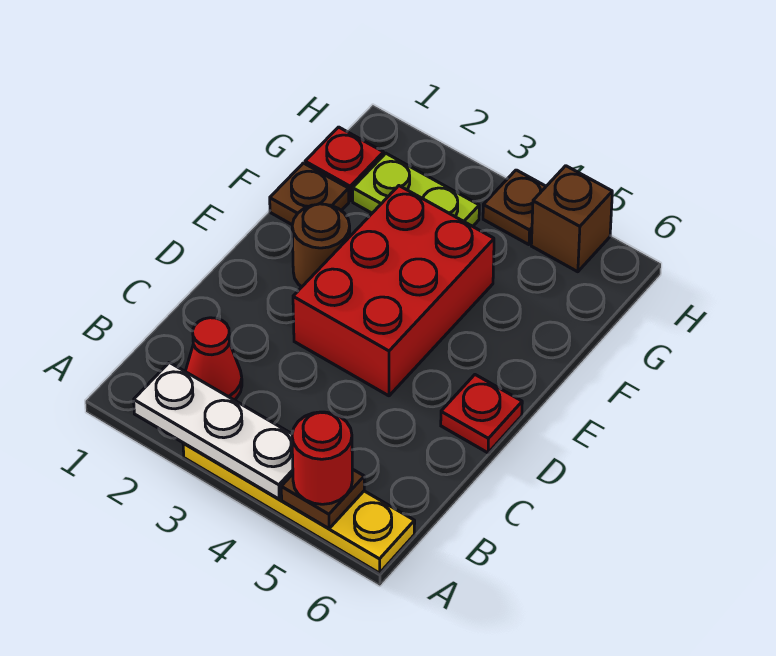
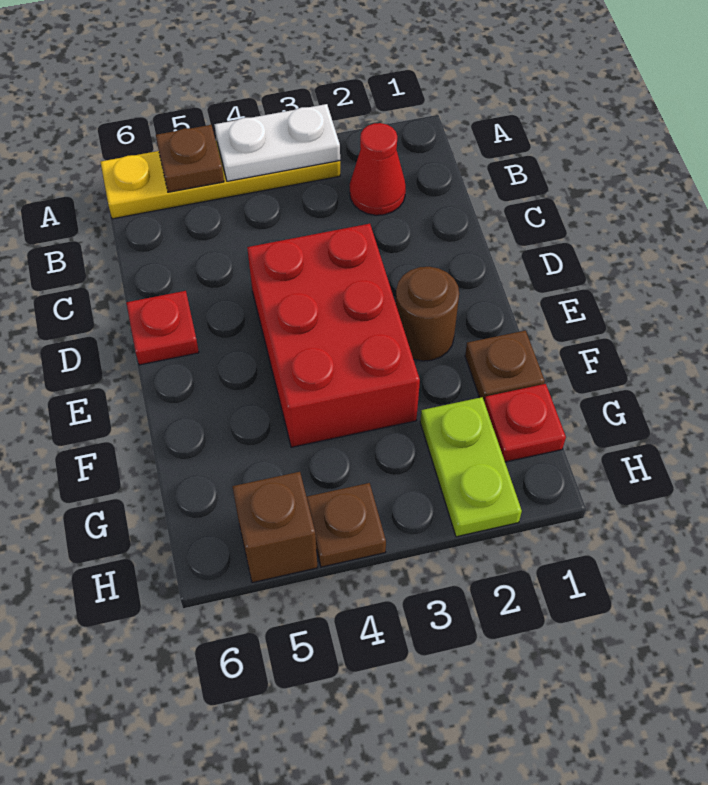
white plate A2:A4 level 2 -> white plate A3:A4 level 2
red round brick A5 level 3 -> none
lime plate G2:G3 level 1 -> lime plate G2:H2 level 1

